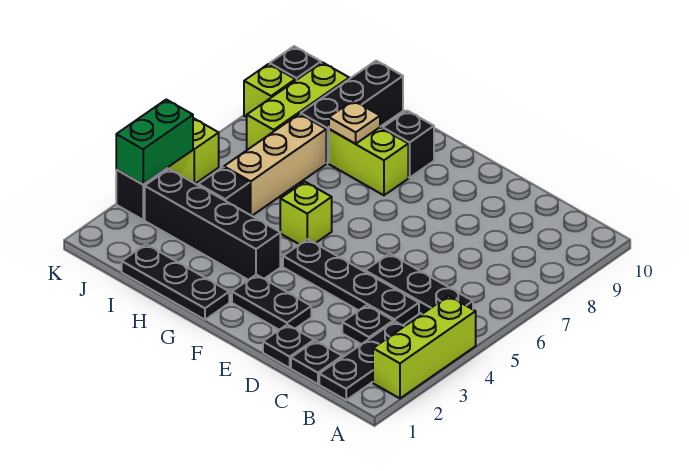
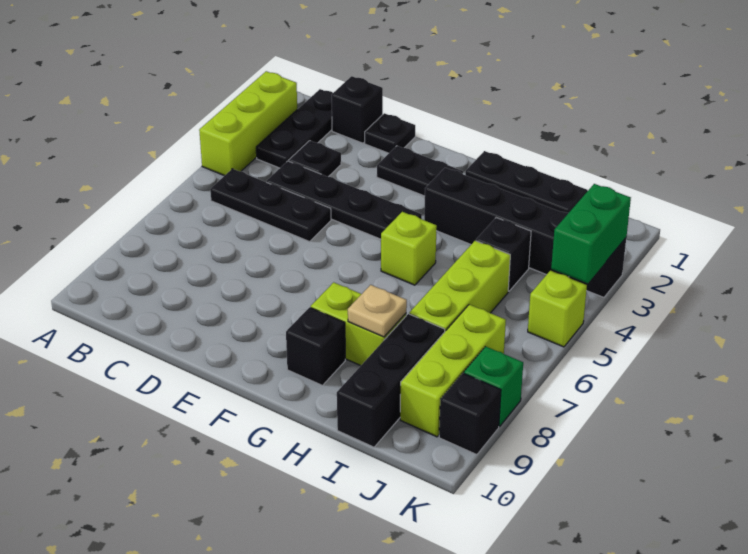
black plate C1 level 1 -> black brick C1 level 1
tan brick I5:I7 level 1 -> lime brick I5:I7 level 1
lime brick K8 level 1 -> green brick K8 level 1

